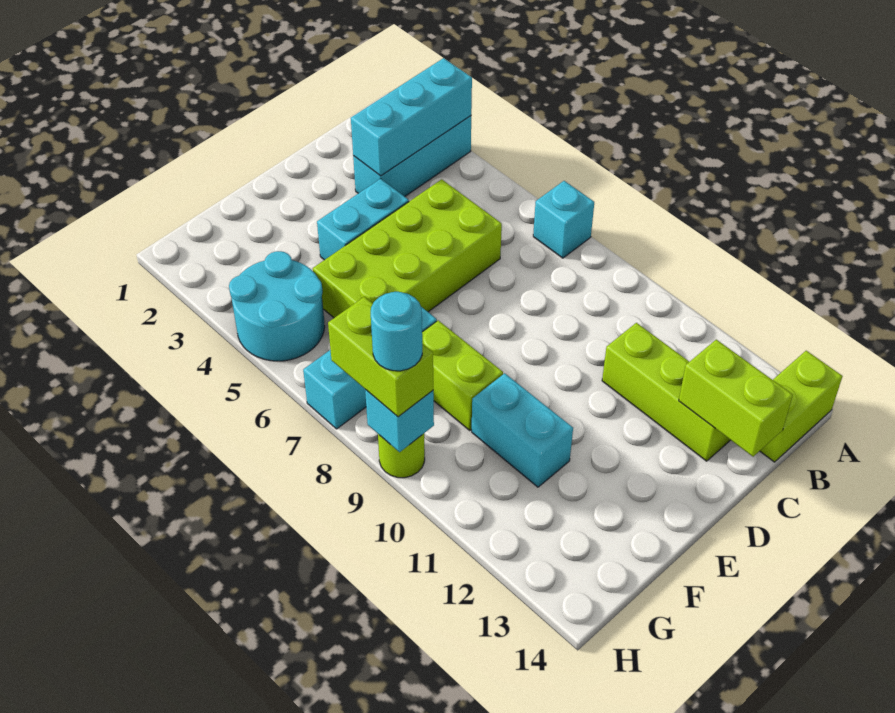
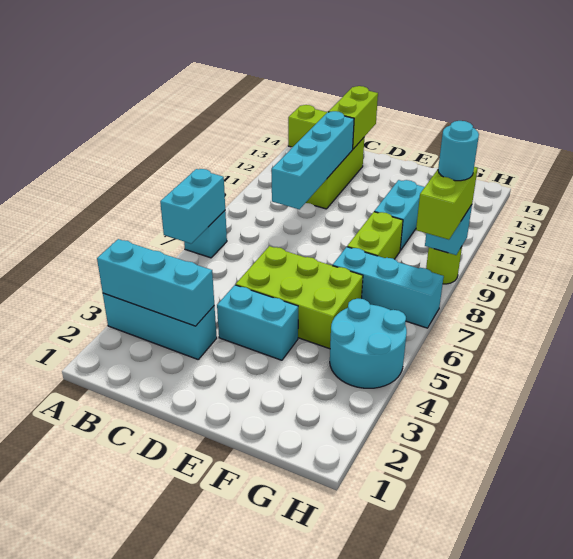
none -> cyan brick A6:A7 level 2
lime brick C5:F6 level 1 -> lime brick D5:F6 level 1
none -> cyan brick C9:C12 level 2

